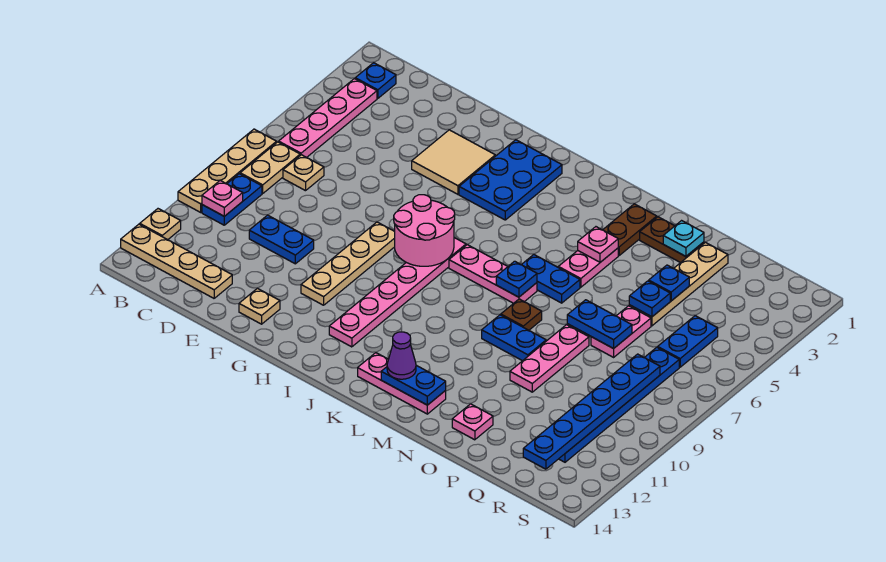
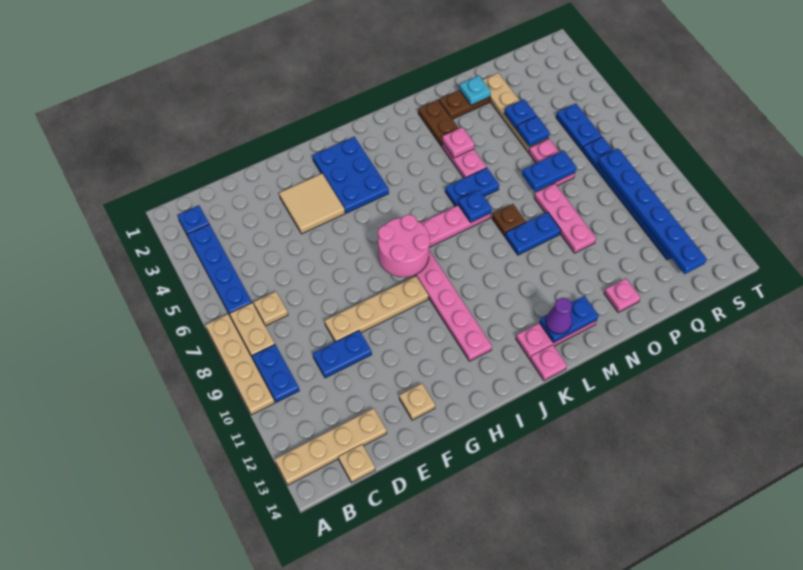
tan plate A12 level 1 -> tan plate C14 level 1
pink plate B3:B6 level 1 -> blue plate B3:B6 level 1
pink plate B10 level 2 -> pink plate K14 level 1
tan plate G8:G11 level 1 -> tan plate E9:H9 level 1

